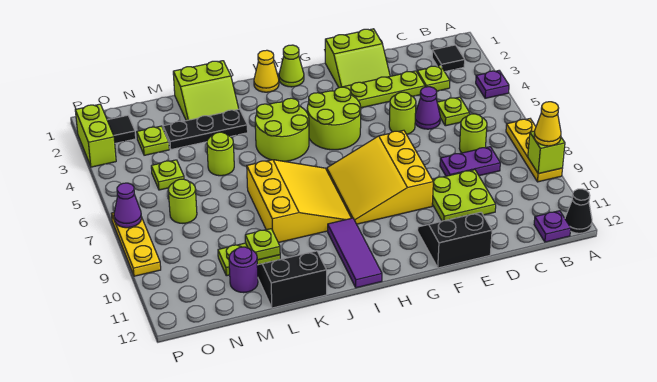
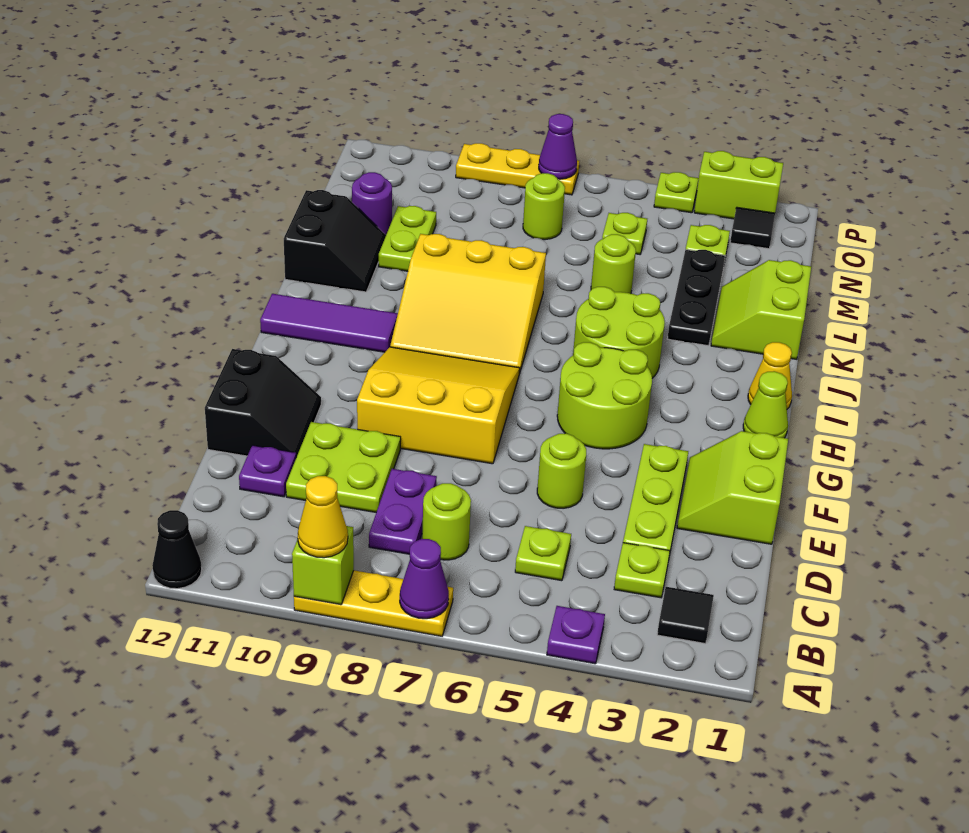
purple plate B12 level 1 -> purple plate D11 level 1
purple cone D5 level 1 -> purple cone A7 level 2
lime plate L10 level 2 -> lime plate P4 level 1

